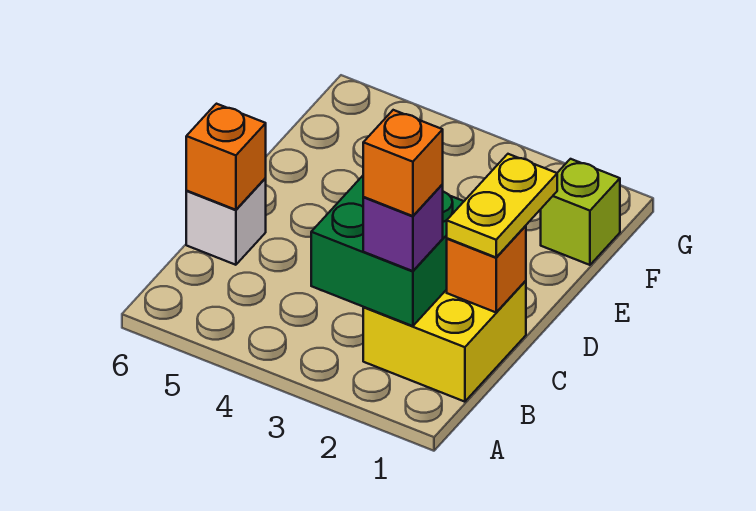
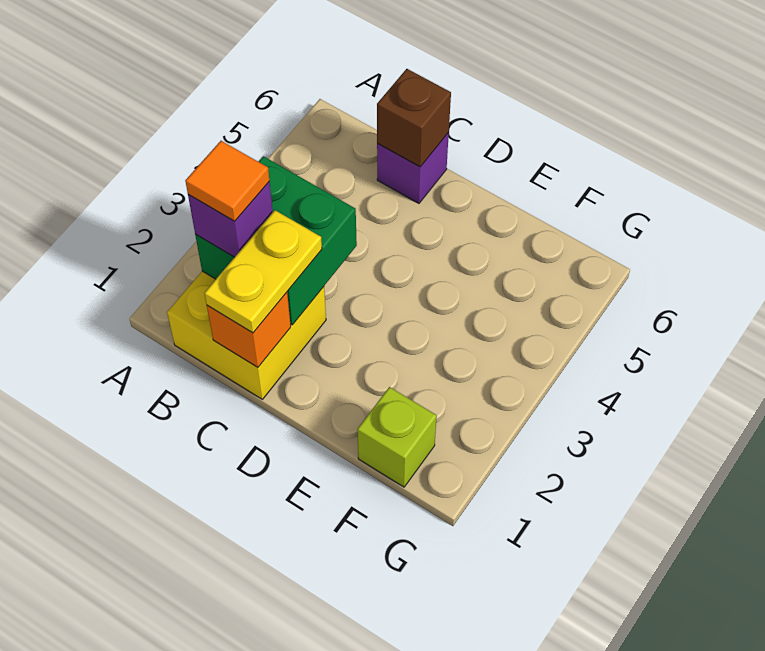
orange brick B2 level 4 -> orange tile B2 level 4
yellow plate C1:D1 level 3 -> yellow plate C1:C2 level 3
white brick C6 level 1 -> purple brick C6 level 1
orange brick C6 level 2 -> brown brick C6 level 2

